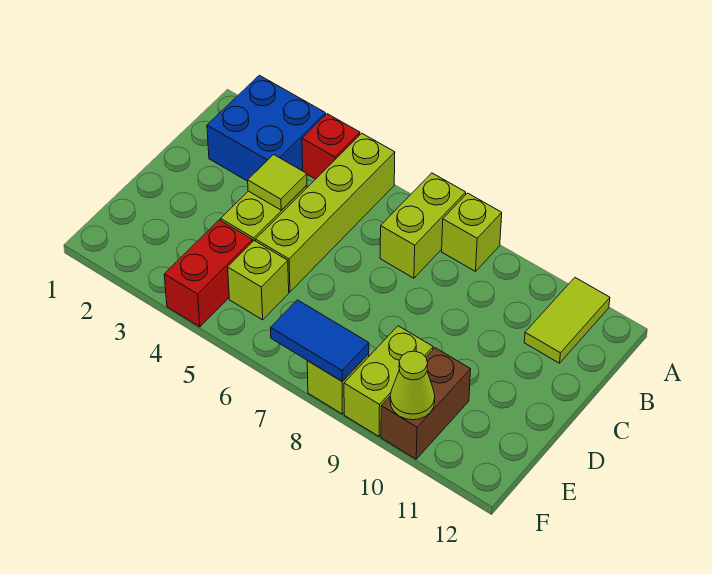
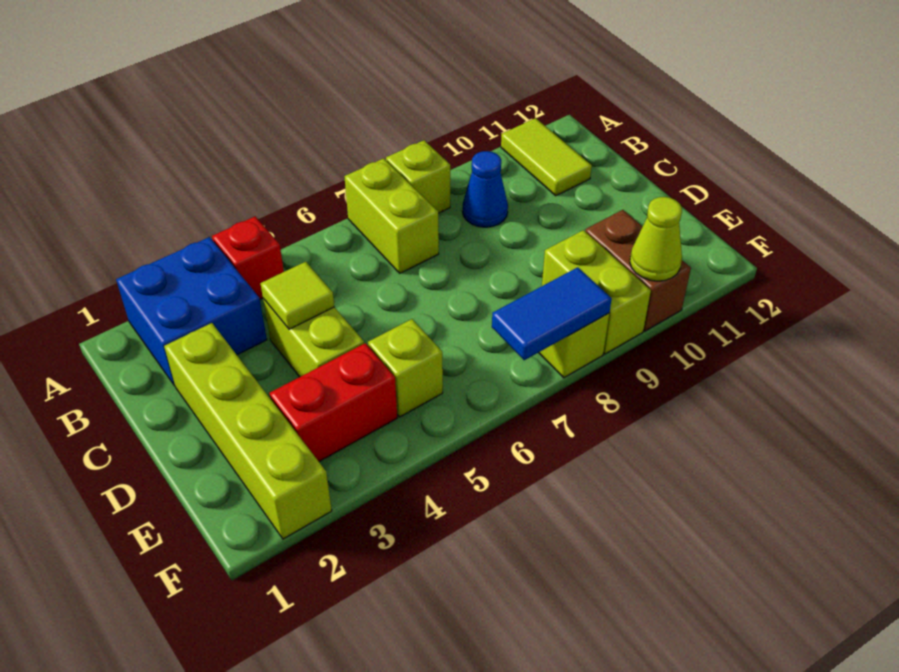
lime brick A5:D5 level 1 -> lime brick C2:F2 level 1
none -> blue cone B9 level 1
red brick E4:F4 level 1 -> red brick E3:E4 level 1

